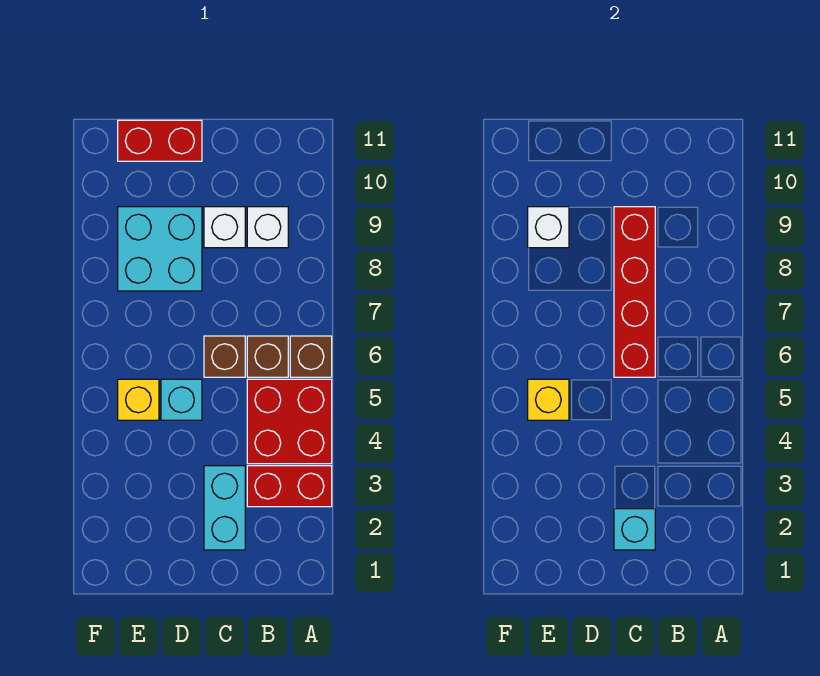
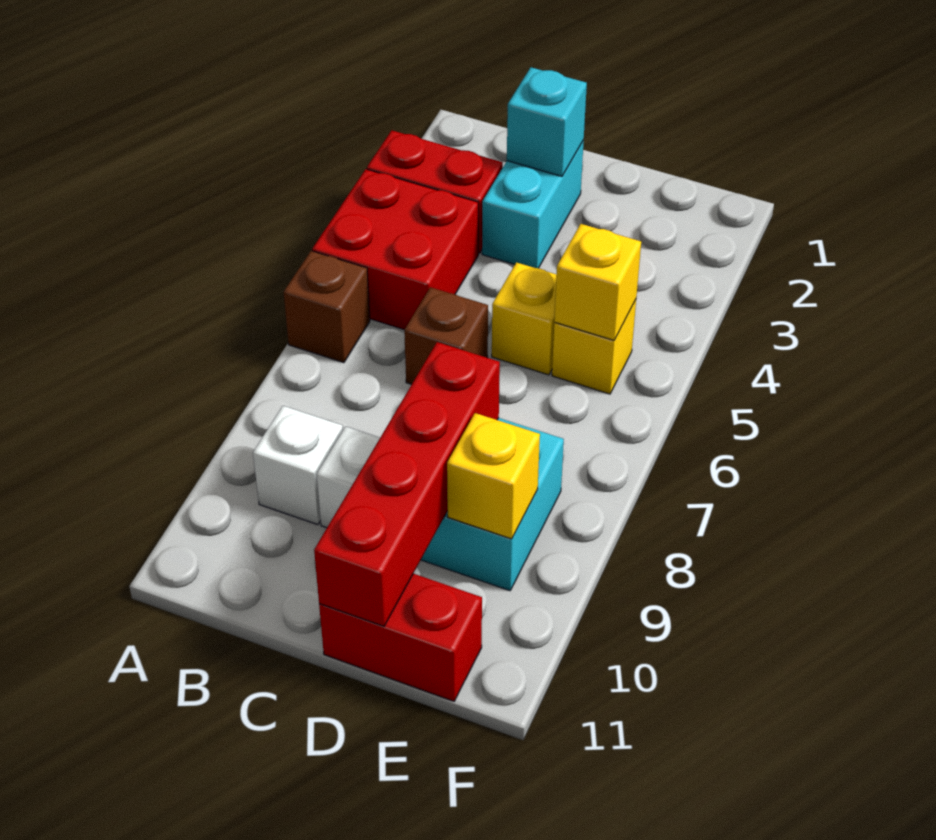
brown brick B6 level 1 -> none
red brick C6:C9 level 2 -> red brick D8:D11 level 2
cyan brick D5 level 1 -> yellow brick D5 level 1
white brick E9 level 2 -> yellow brick E9 level 2

